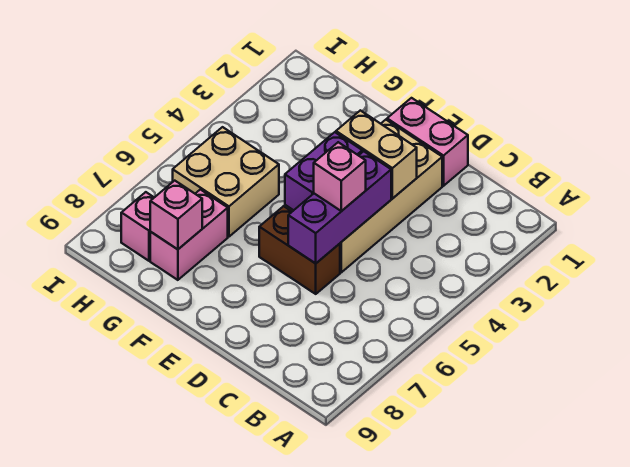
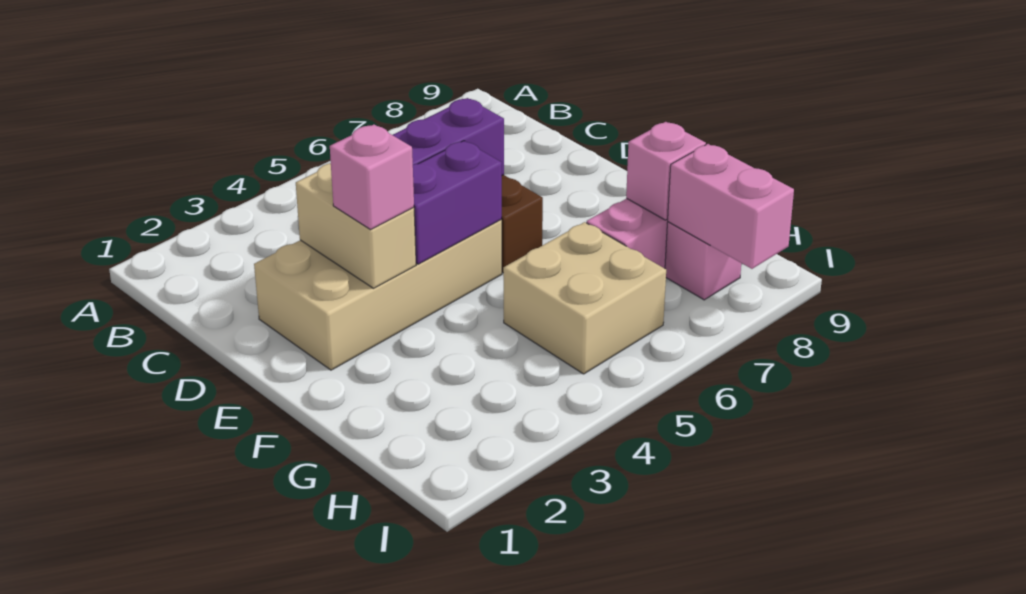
pink brick D1:E1 level 1 -> pink brick H8:I8 level 2
pink brick D5 level 3 -> pink brick E3 level 3

